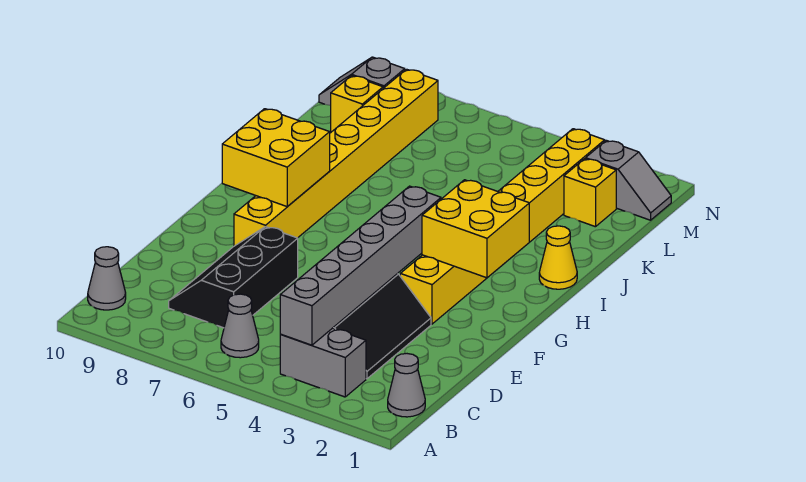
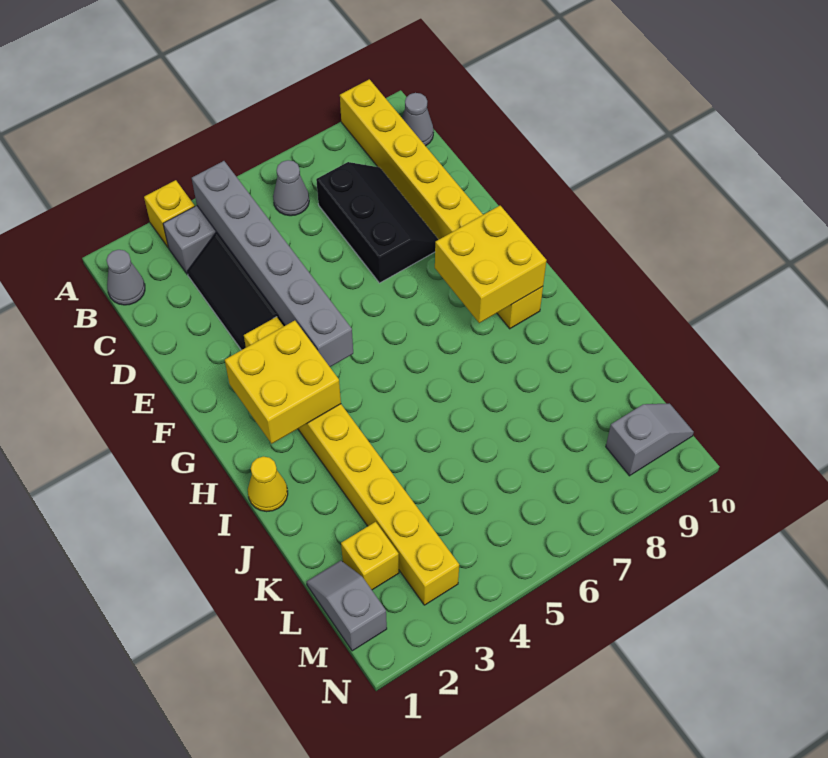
yellow brick F8:M8 level 1 -> yellow brick A9:H9 level 1
yellow brick L9 level 1 -> yellow brick A3 level 1
grey slope M1:M2 level 1 top 2 -> grey slope L1:M1 level 1 top M

